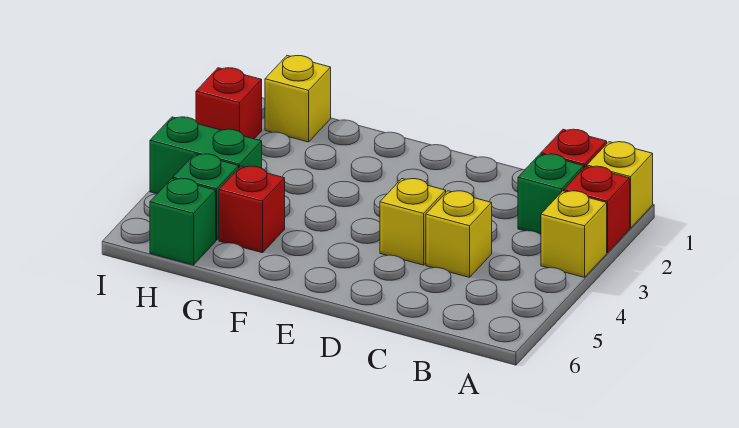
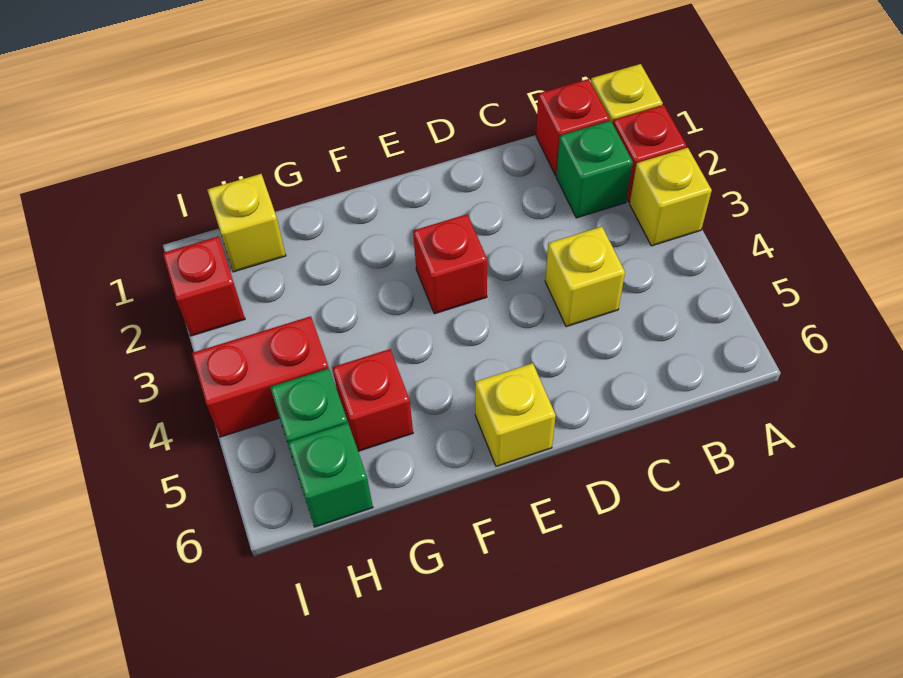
yellow brick D4 level 1 -> yellow brick E6 level 1
none -> red brick E3 level 1
green brick H4:I4 level 1 -> red brick H4:I4 level 1

